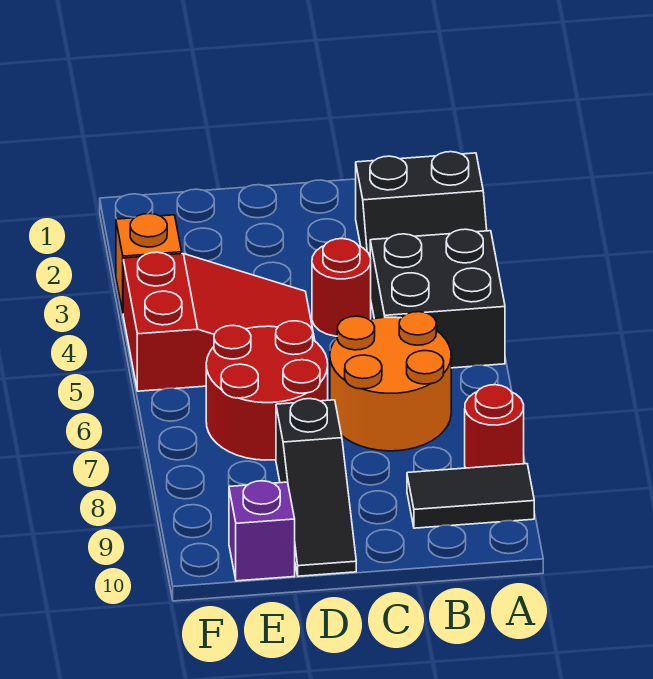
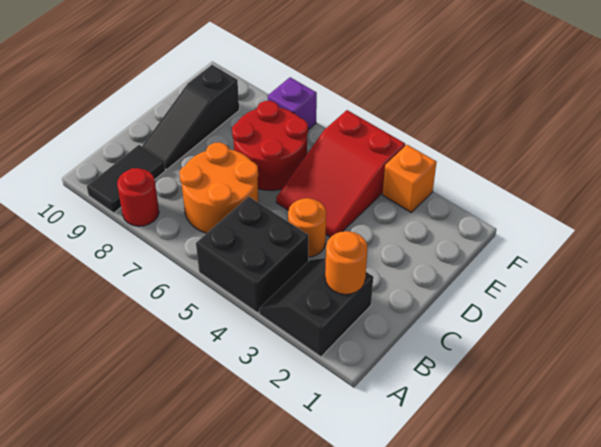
none -> orange round brick B2 level 2
red round brick C4 level 1 -> orange round brick C4 level 1
black slope D8:D10 level 1 top 8 -> black slope C9:E9 level 1 top E
purple brick E10 level 1 -> purple brick F7 level 1

